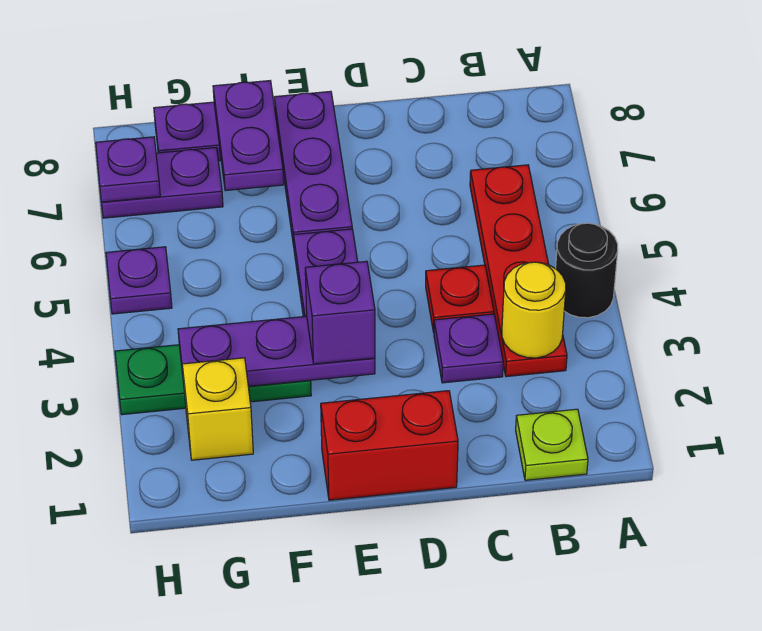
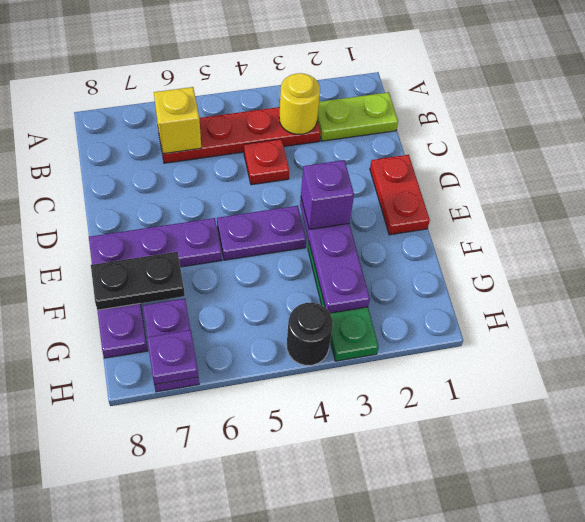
black round brick A4 level 1 -> black round brick H4 level 1
lime plate B1 level 1 -> lime plate B1:B2 level 1
purple plate C3 level 1 -> none
red brick D1:E1 level 1 -> red plate D1:E1 level 1
purple plate F7:F8 level 2 -> black plate F7:F8 level 2
yellow brick G2 level 1 -> yellow brick B6 level 2
purple plate H5 level 1 -> none

